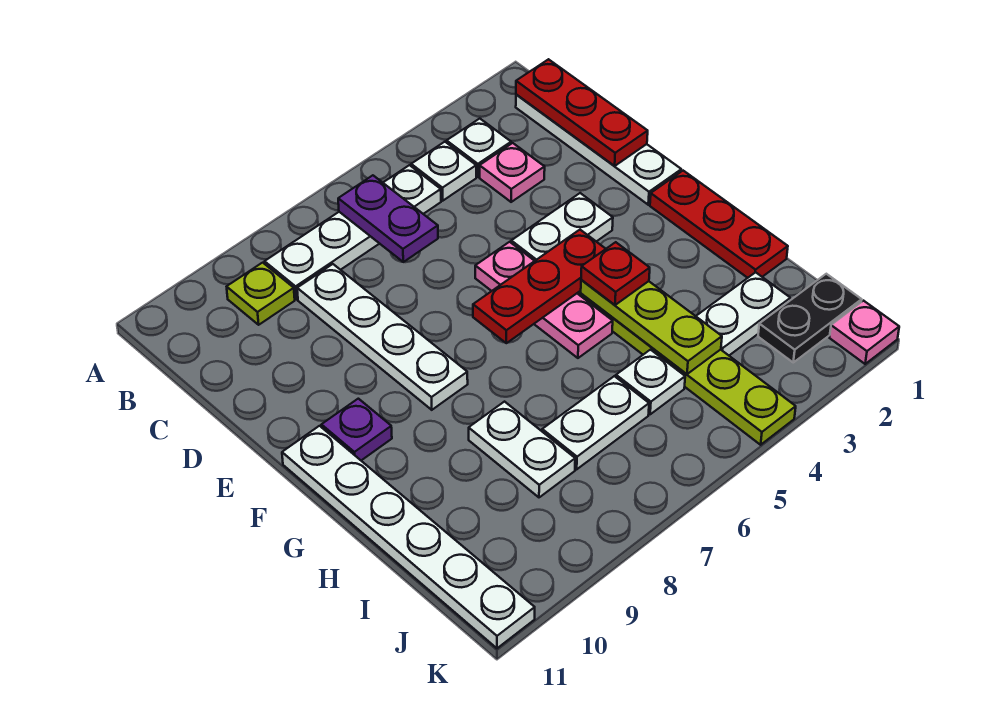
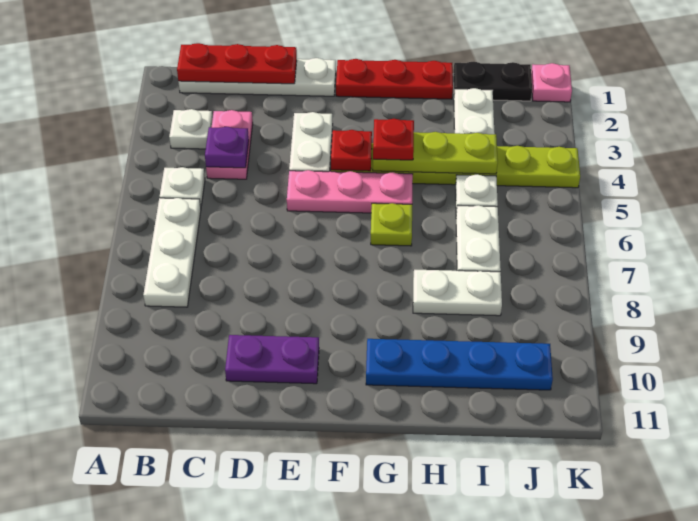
white plate B4 level 1 -> none
purple plate B6:C6 level 2 -> purple plate D10:E10 level 1
lime plate B9 level 1 -> lime plate G6 level 1
pink plate C3 level 1 -> pink plate C3:C4 level 1
white plate C8:F8 level 1 -> none
red plate F4:F6 level 2 -> red plate F4 level 2
purple plate F10 level 1 -> purple plate C4 level 2
white plate F11:K11 level 1 -> none
none -> blue plate G10:J10 level 1
black plate J1:J2 level 1 -> black plate I1:J1 level 1

